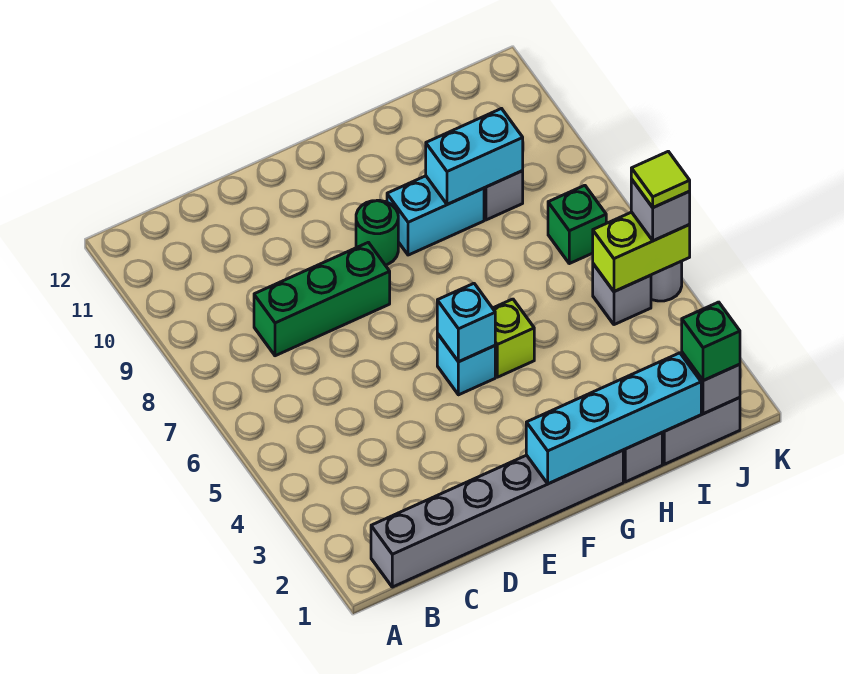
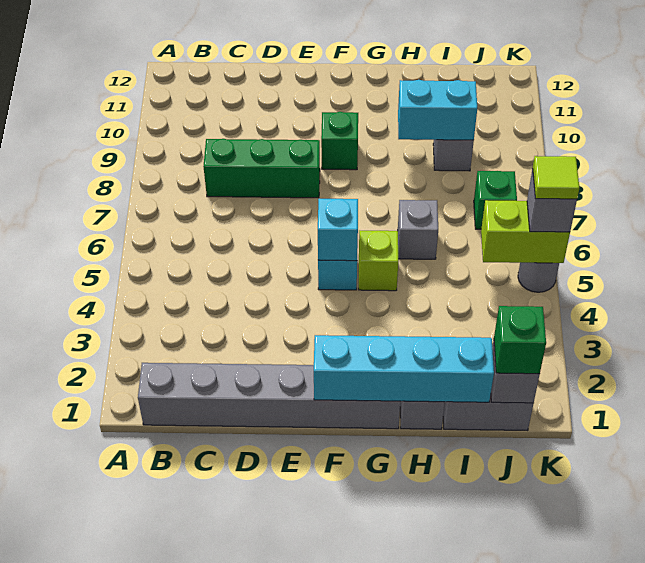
green round brick F9 level 1 -> green brick F9 level 1
cyan brick G9:H9 level 1 -> none
grey brick J5 level 1 -> grey brick H6 level 1

